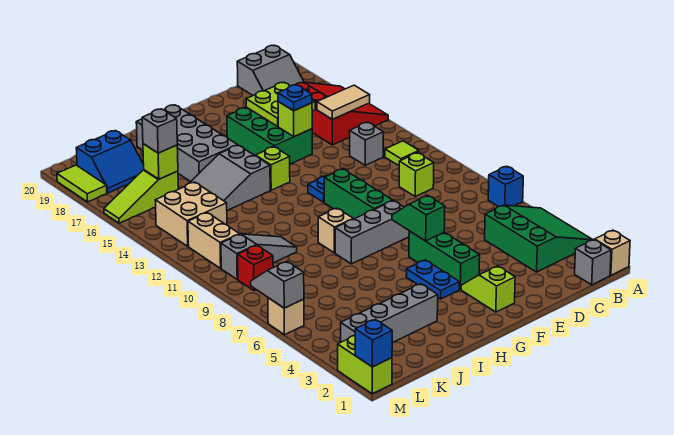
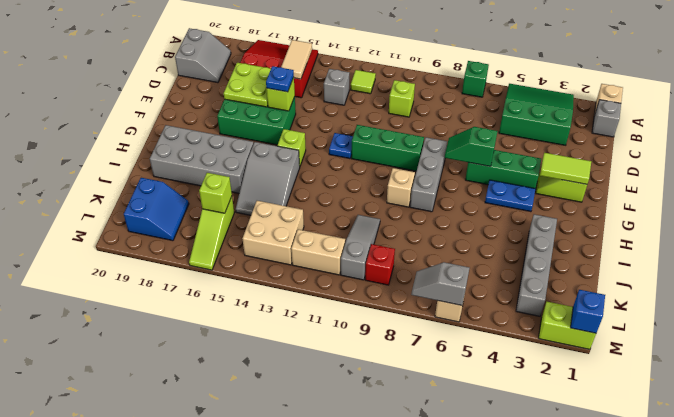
blue brick A7 level 1 -> green brick A7 level 1
grey brick K16 level 3 -> none
lime tile M18:M19 level 1 -> lime tile F2:F3 level 2

